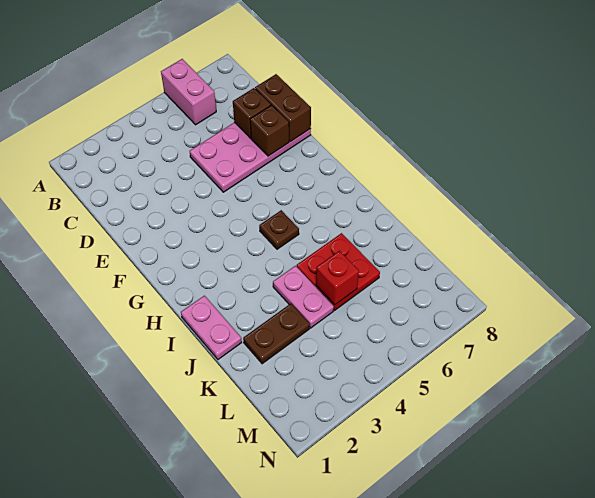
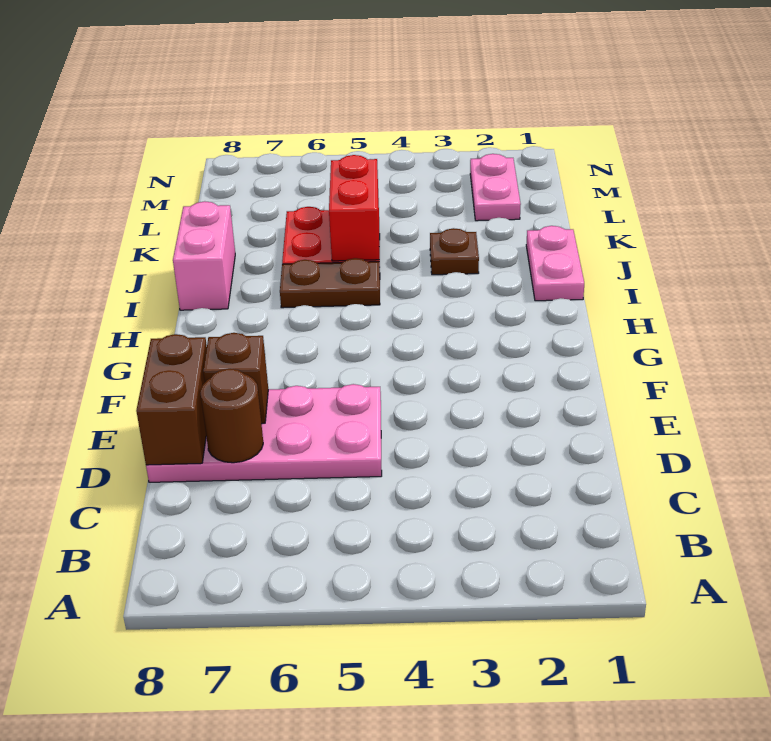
pink brick A6:B6 level 1 -> pink brick I8:J8 level 1
brown brick D7 level 2 -> brown round brick D7 level 2
brown plate H5 level 1 -> brown plate J3 level 1
pink plate J4:K4 level 1 -> pink plate L2:M2 level 1
brown plate K2:K3 level 1 -> brown plate I5:I6 level 1
red brick K5 level 2 -> red brick J5:K5 level 2

